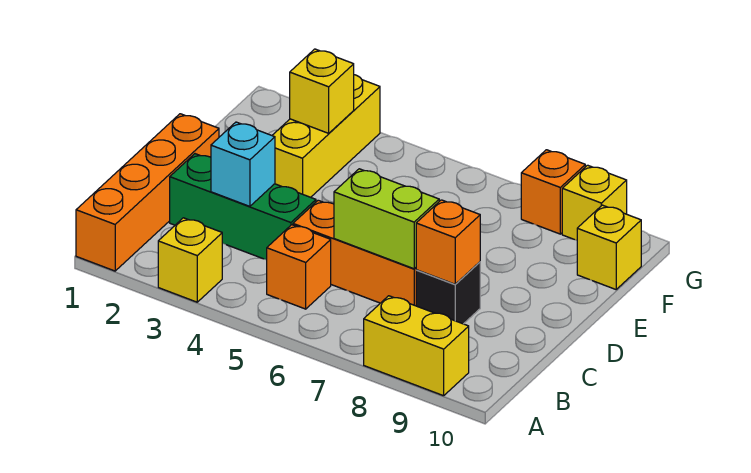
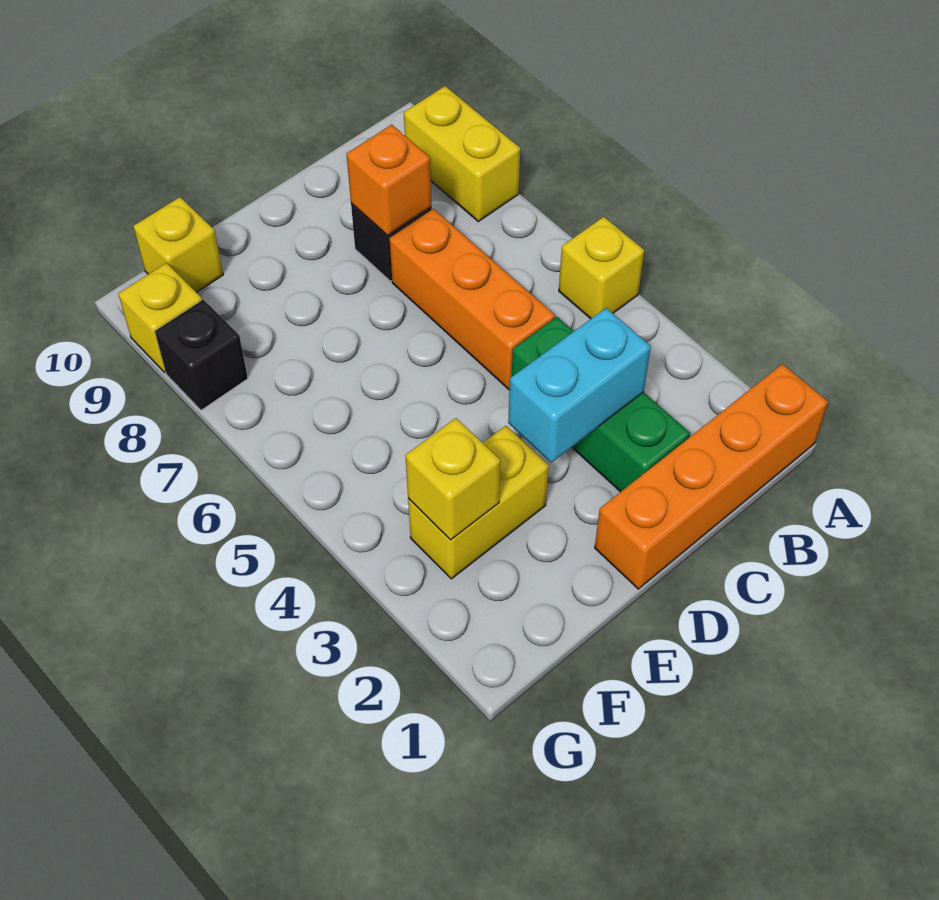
yellow brick A3 level 1 -> yellow brick A5 level 1
orange brick B5 level 1 -> none
cyan brick C3 level 2 -> cyan brick C3:D3 level 2
lime brick C6:C7 level 2 -> none
yellow brick E3:G3 level 1 -> yellow brick E3:F3 level 1
orange brick G8 level 1 -> black brick G8 level 1

